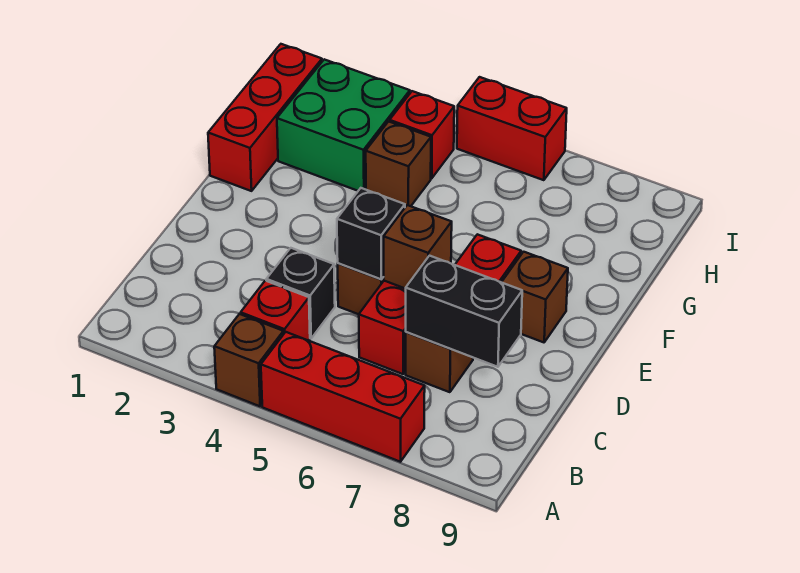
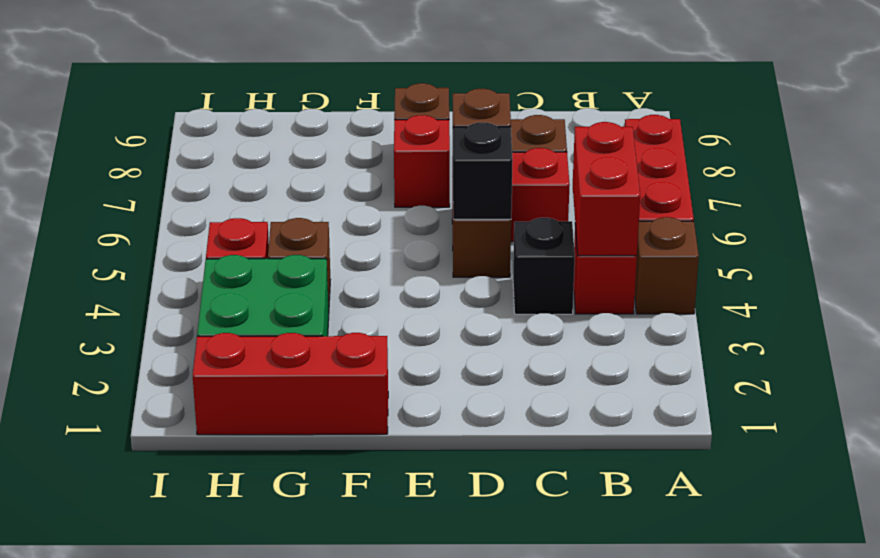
black brick C7:C8 level 2 -> none
red brick I5:I6 level 1 -> red brick B4:B5 level 2

